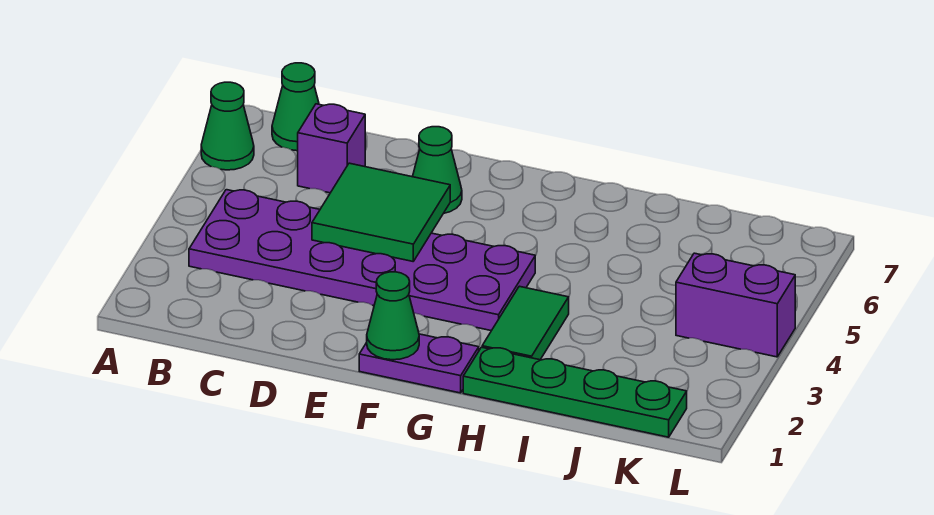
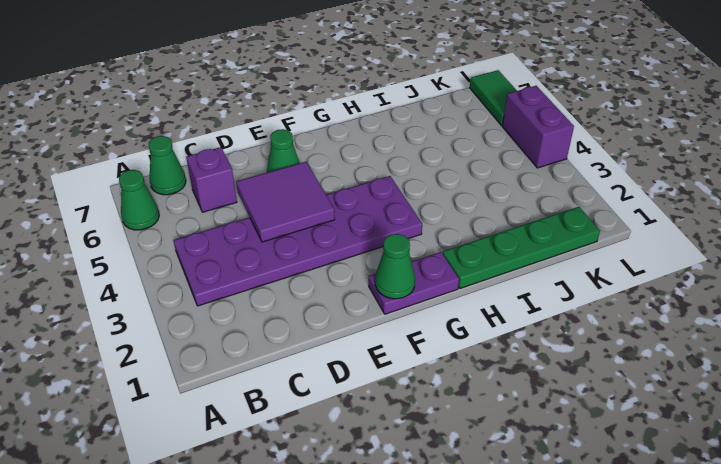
green tile D4:E5 level 2 -> purple tile D4:E5 level 2
green tile H2:H3 level 1 -> green tile L6:L7 level 1
purple brick K4:L4 level 1 -> purple brick L4:L5 level 1

